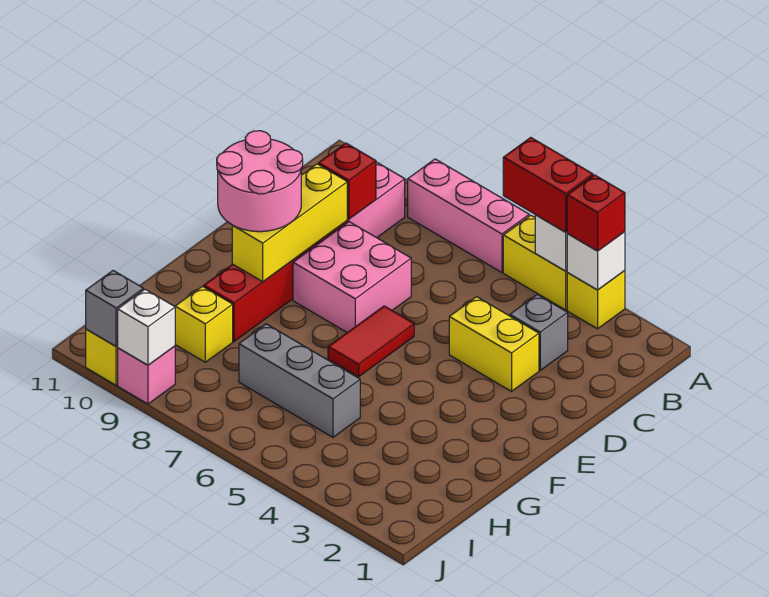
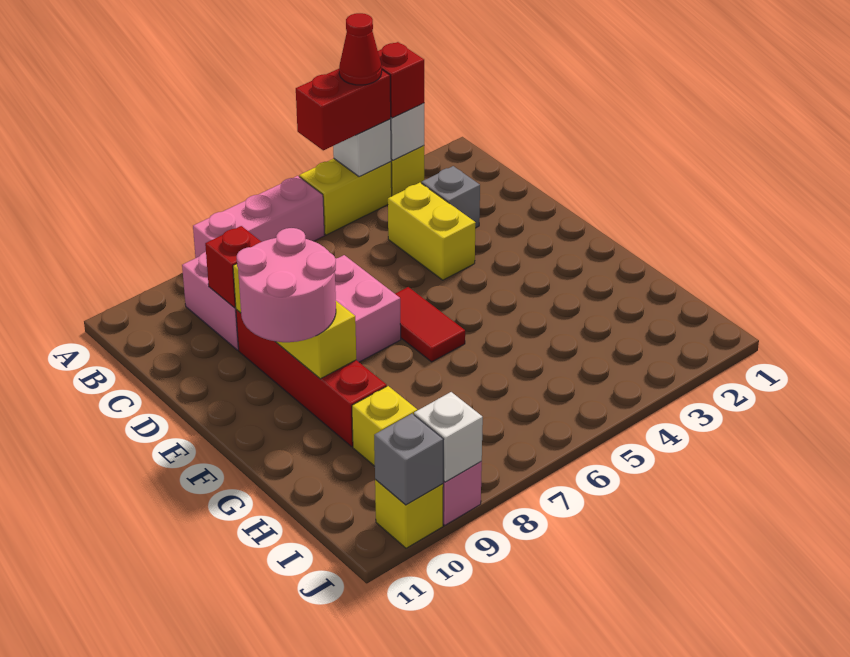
none -> red cone A4 level 4
yellow brick D3:D4 level 1 -> yellow brick C4:D4 level 1
grey brick H5:H7 level 1 -> none

